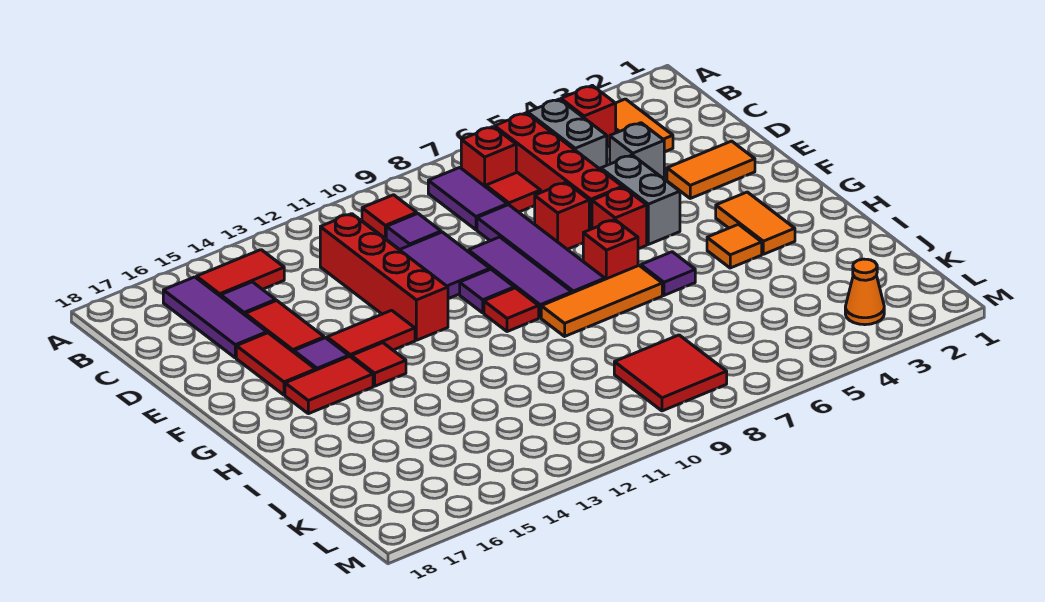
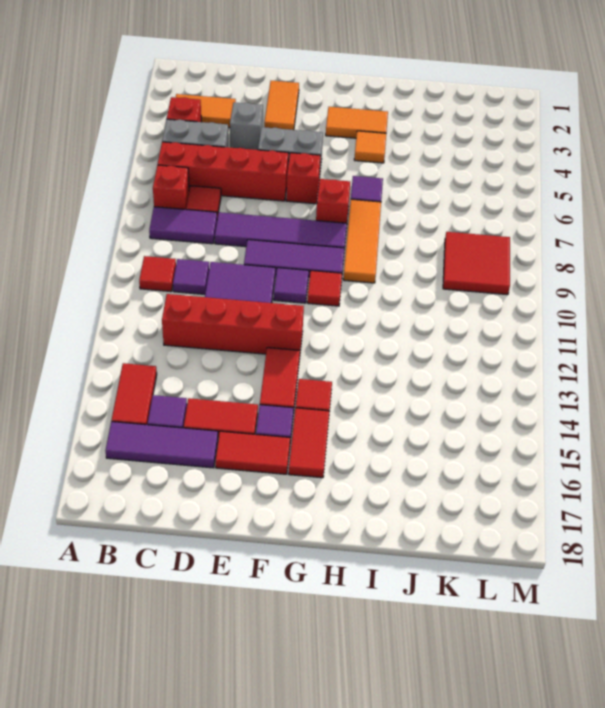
red brick E7 level 1 -> none
orange cone L3 level 1 -> none

